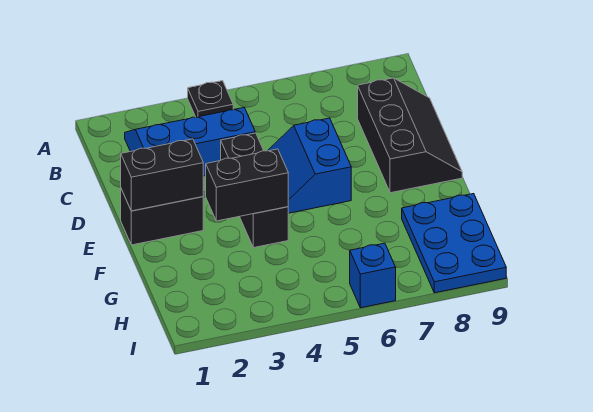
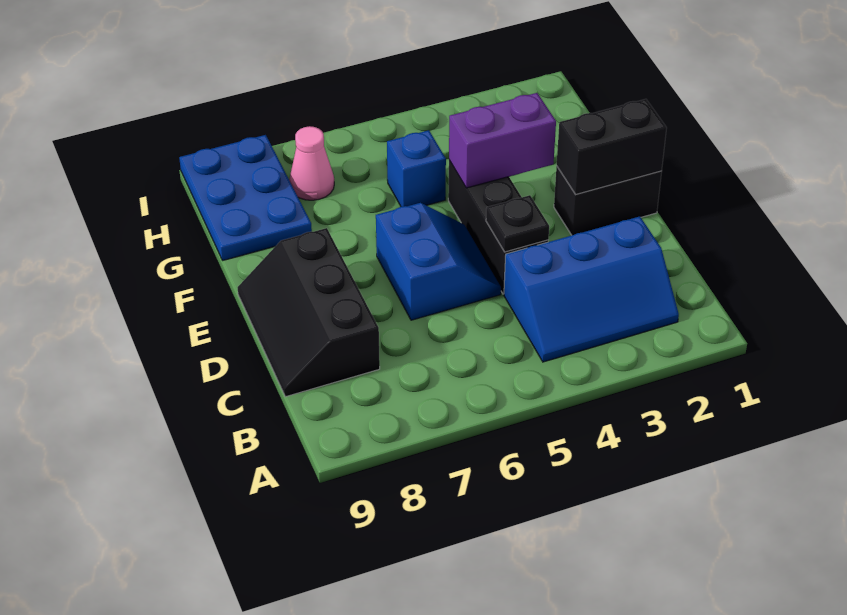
black plate A4 level 1 -> black plate D4 level 2
black brick F3:F4 level 2 -> purple brick F3:F4 level 2
none -> pink cone H7 level 1
blue brick I6 level 1 -> blue brick G5 level 1

